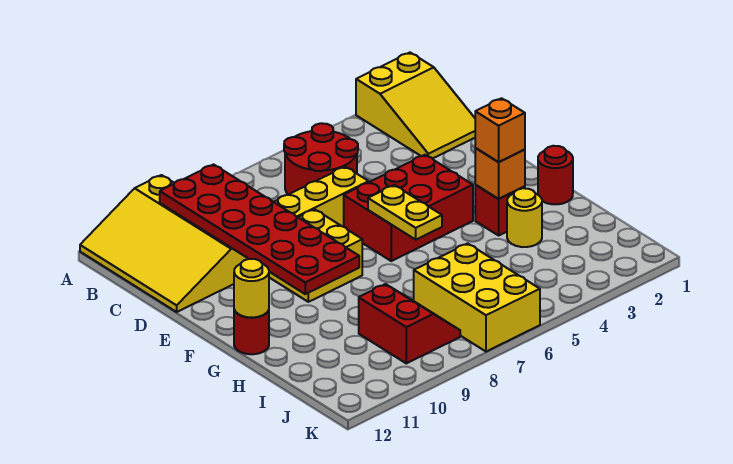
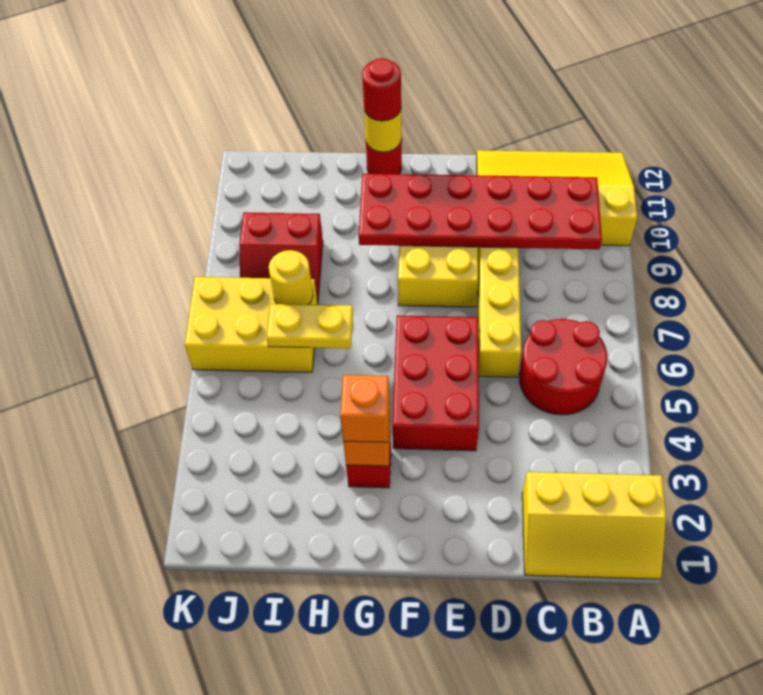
yellow slope A1:C2 level 1 top A -> yellow slope A1:C2 level 1 top 2
yellow plate F6:G6 level 2 -> yellow plate H6:I6 level 2
red round brick G1 level 1 -> red round brick G12 level 3
yellow round brick H3 level 1 -> yellow round brick I7 level 2

